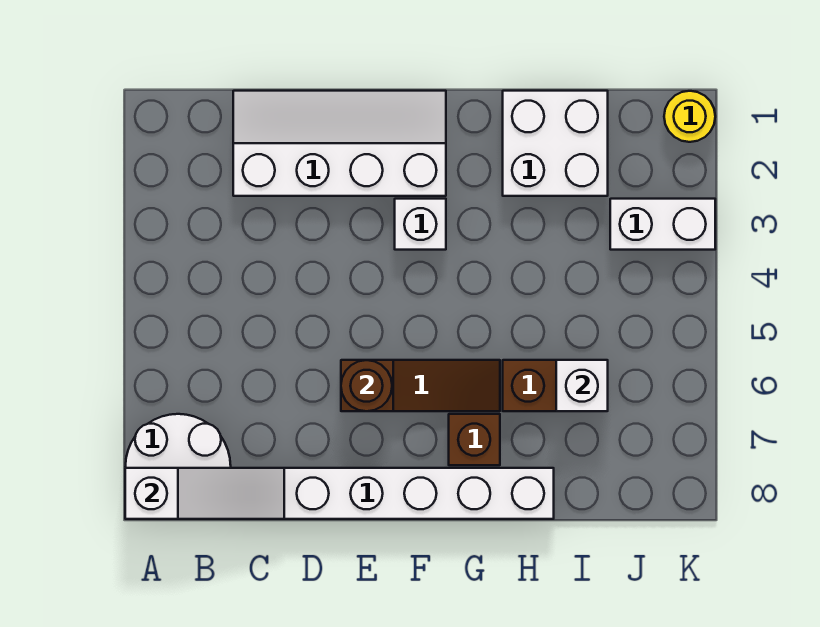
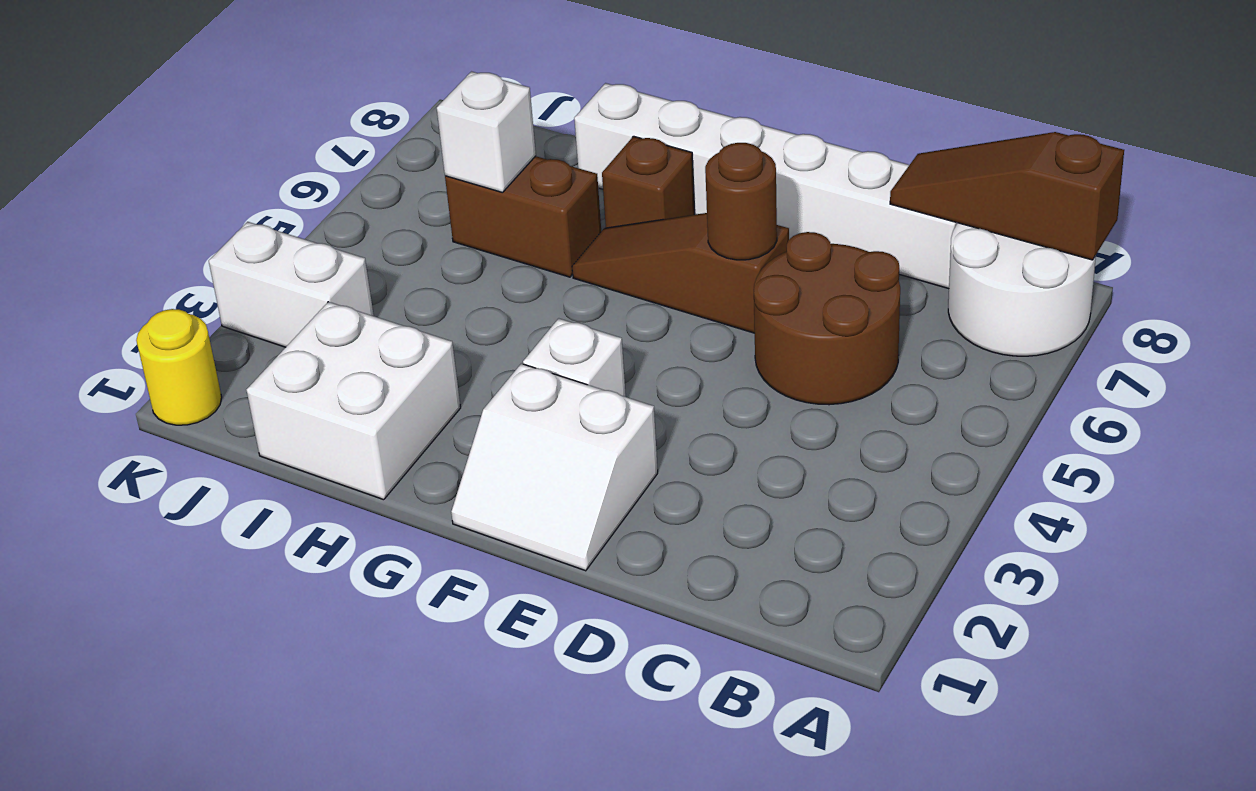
white slope A8:C8 level 2 top A -> brown slope A8:C8 level 2 top A
white slope C1:F2 level 1 top 2 -> white slope E1:F2 level 1 top 2
none -> brown round brick C5:D6 level 1

